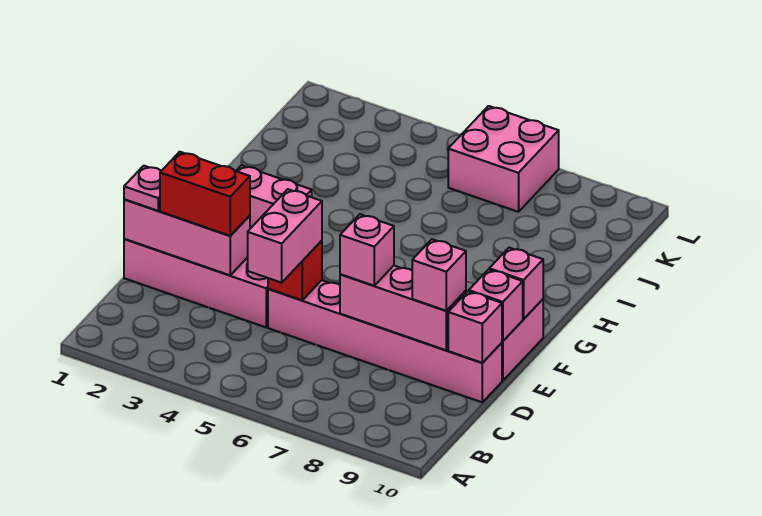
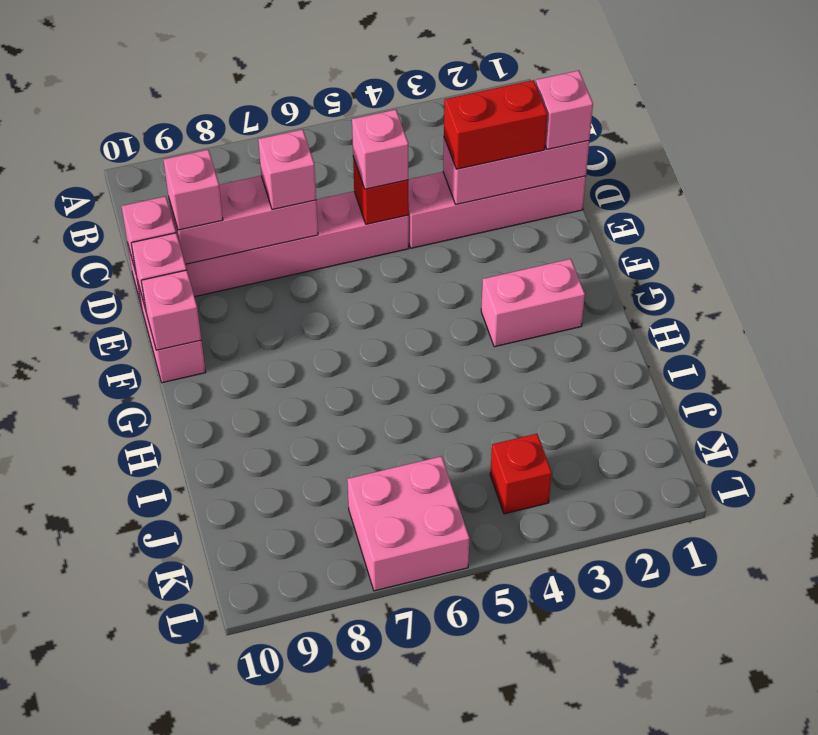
pink brick C5:D5 level 3 -> pink brick D5 level 3
pink plate D1 level 3 -> pink brick D1 level 3
none -> red brick K4 level 1

